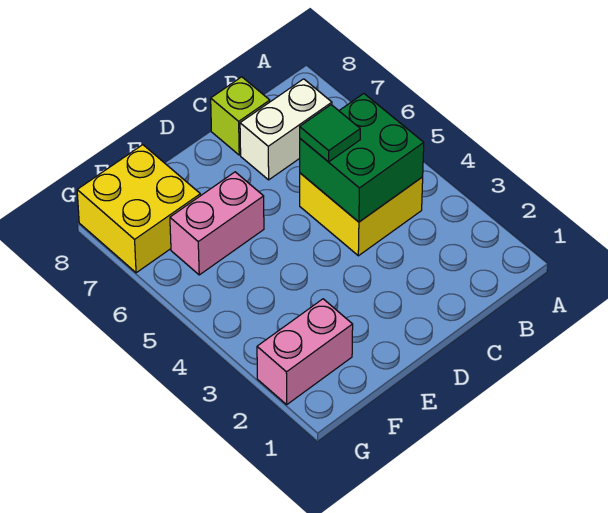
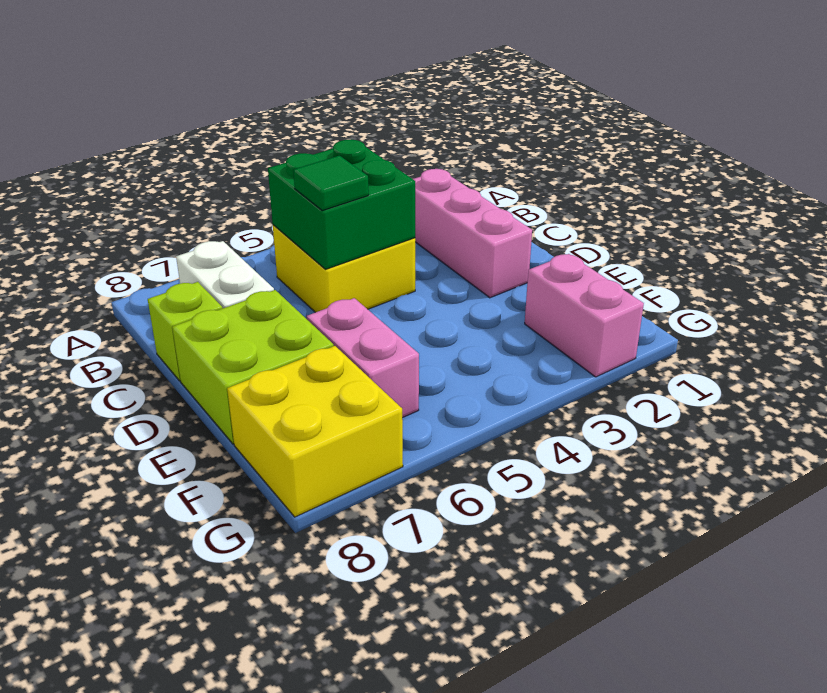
none -> pink brick B2:D2 level 1
none -> lime brick D7:E8 level 1

